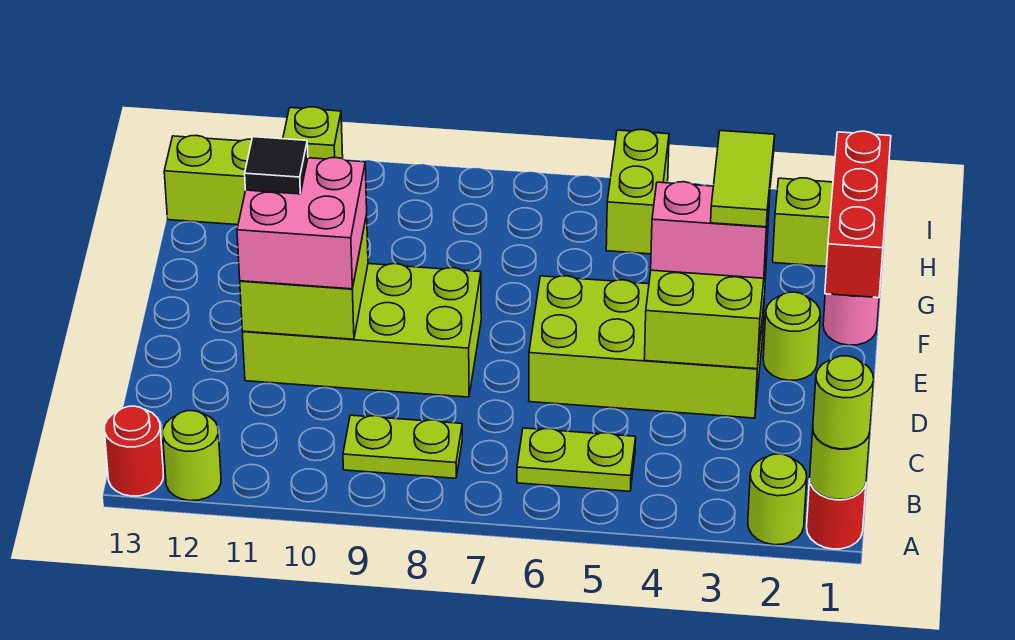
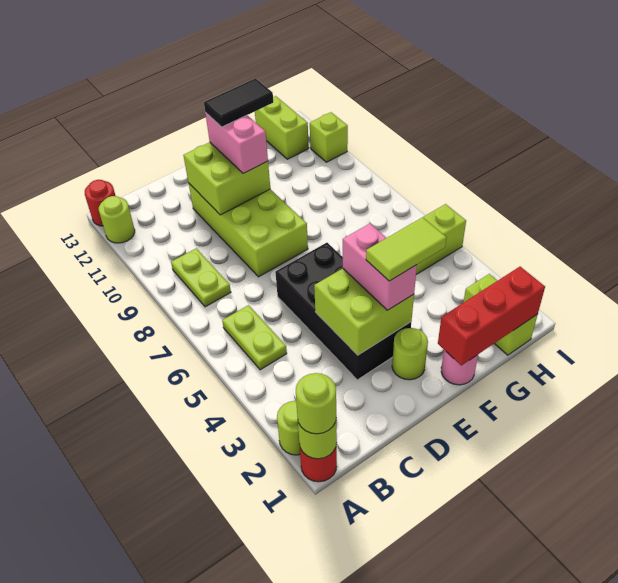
lime brick D3:E6 level 1 -> black brick D3:E6 level 1
pink brick D10:E11 level 3 -> pink brick E10:E11 level 3
black tile E11 level 4 -> black tile E11:F11 level 4

